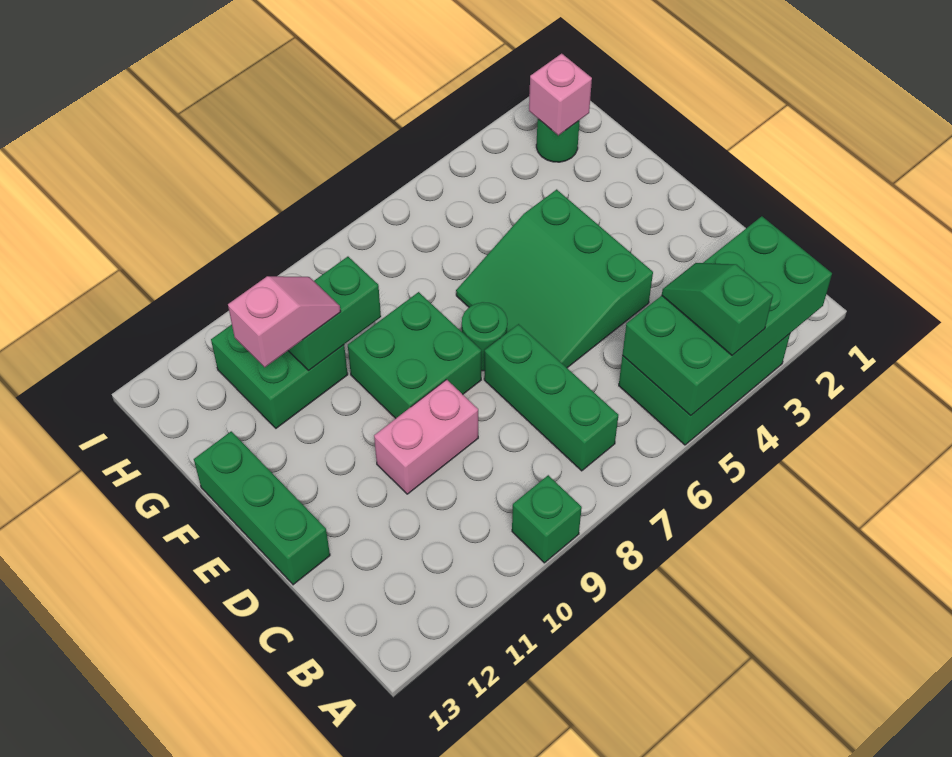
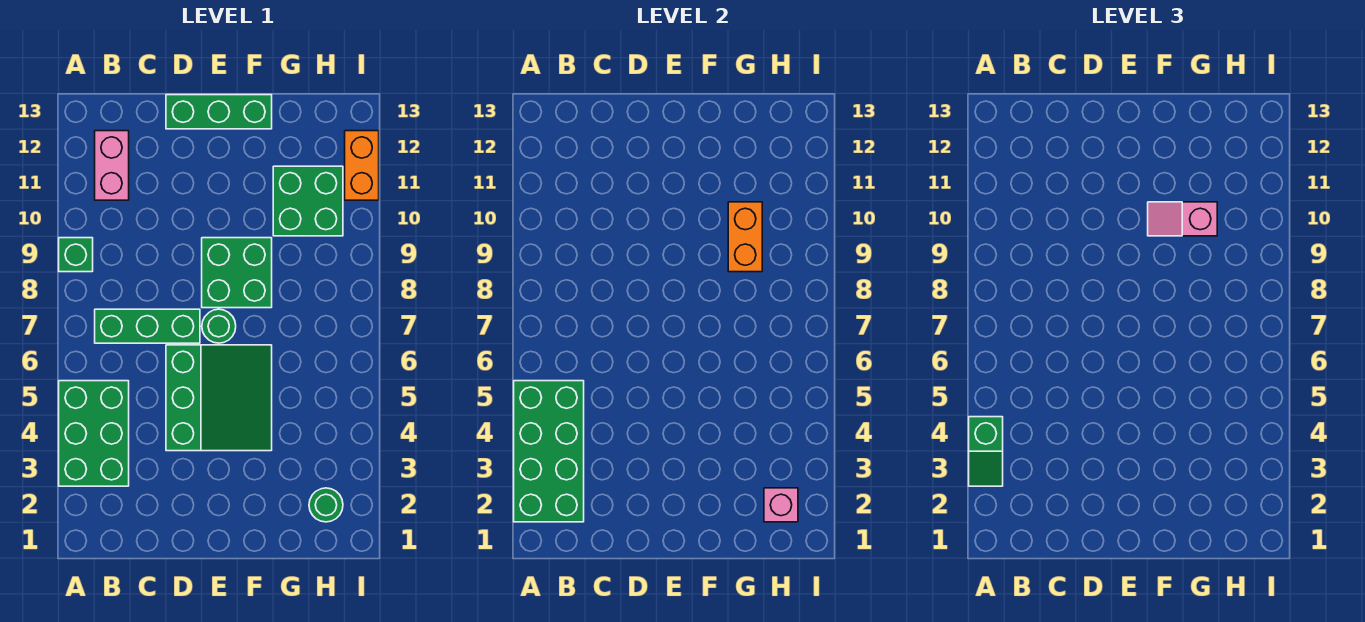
green slope A4:B4 level 3 top A -> green slope A3:A4 level 3 top 4
green slope D4:F6 level 1 top 4 -> green slope D4:F6 level 1 top D
pink brick D9:D10 level 1 -> pink brick B11:B12 level 1
green brick G9:G10 level 2 -> orange brick G9:G10 level 2
pink slope G10:G11 level 3 top 11 -> pink slope F10:G10 level 3 top G
none -> orange brick I11:I12 level 1

